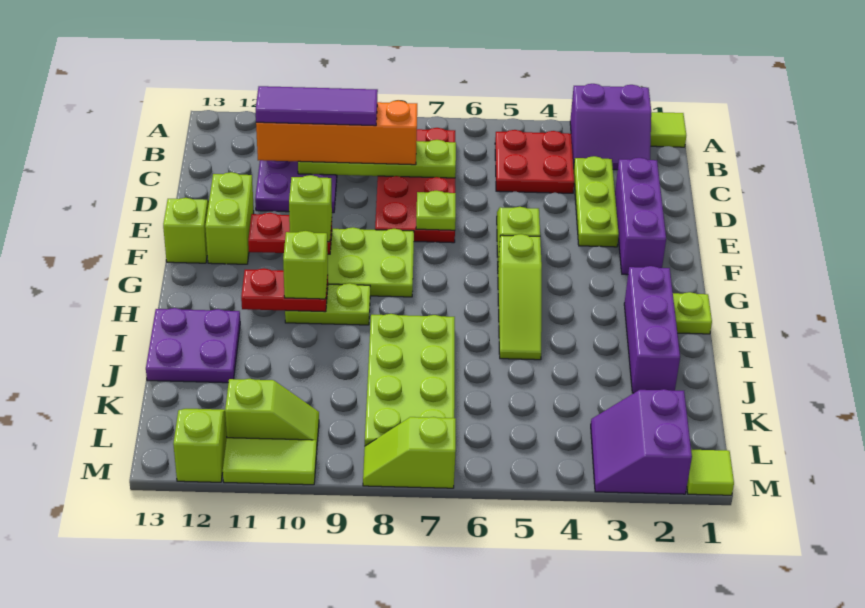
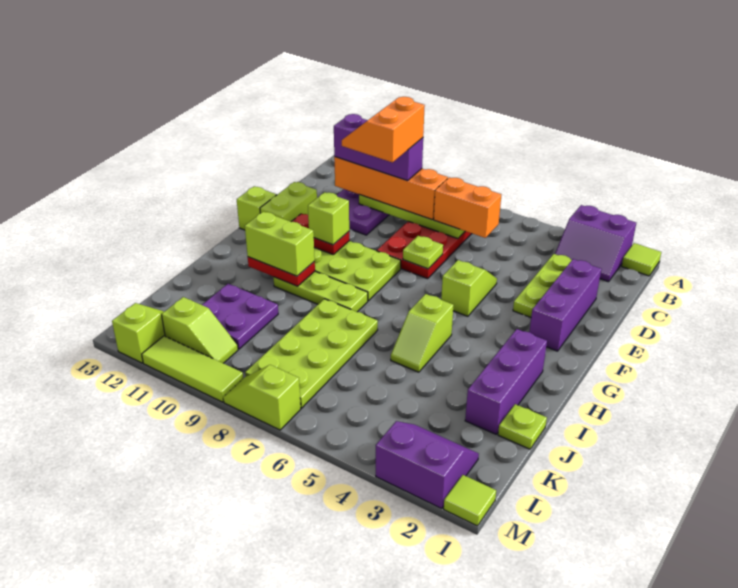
red plate B4:C5 level 1 -> none
none -> orange brick C6:C7 level 3
purple tile C9:C11 level 4 -> purple brick C9:C11 level 4
none -> orange slope C9:D10 level 5 top 9
lime slope G5:I5 level 1 top G -> lime slope H5:I5 level 1 top H
lime plate H1 level 1 -> lime plate J1 level 1
lime plate H9:H10 level 1 -> lime plate H8:H10 level 1
lime brick H10 level 3 -> lime brick H10:H11 level 3
purple plate I12:J13 level 1 -> purple plate J10:K11 level 1
purple slope L2:M3 level 1 top 2 -> purple slope L2:M3 level 1 top M
lime tile M10:M11 level 1 -> lime tile M9:M11 level 1

